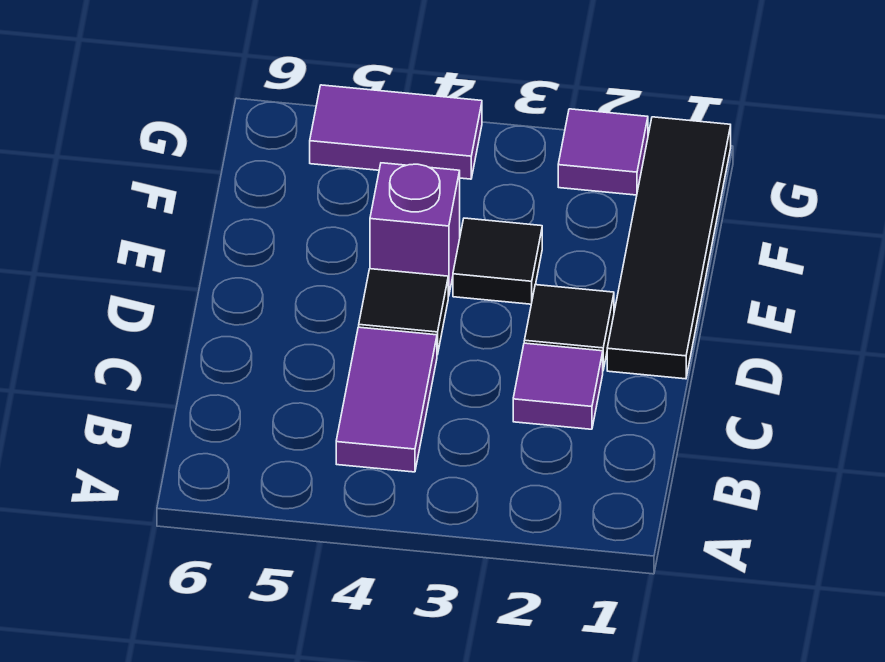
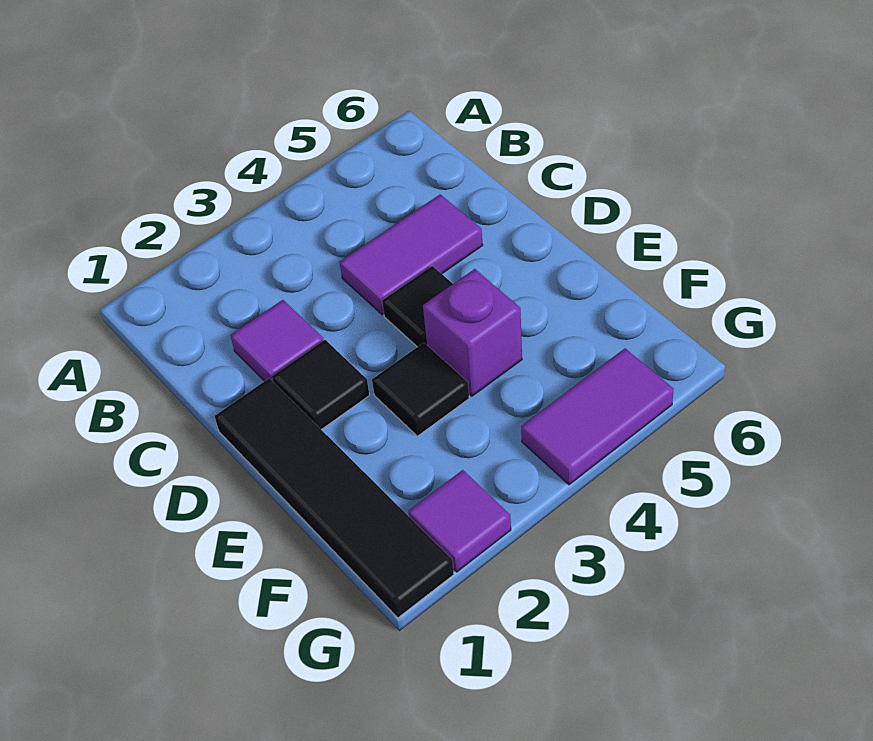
purple tile B4:C4 level 1 -> purple tile C4:C5 level 1

